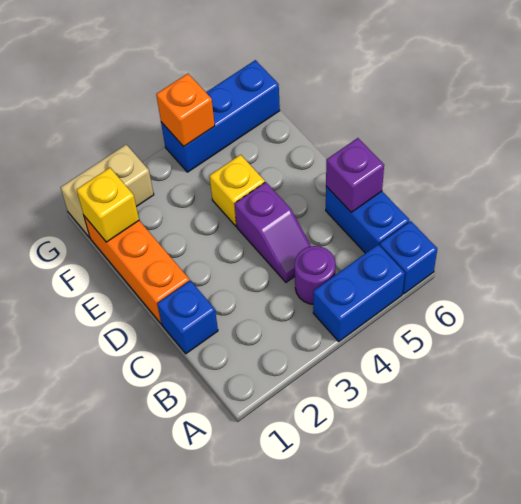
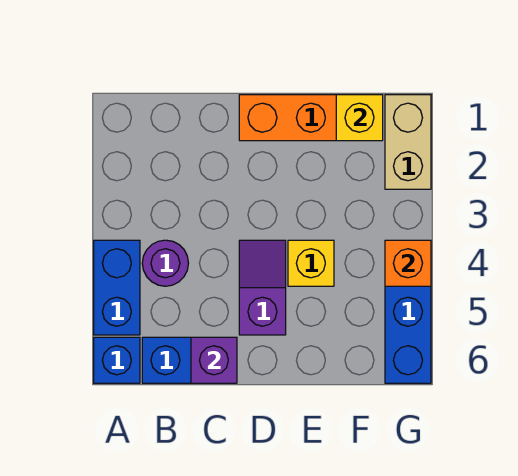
blue brick C1 level 1 -> none
purple slope C4:D4 level 1 top D -> purple slope D4:D5 level 1 top 5

